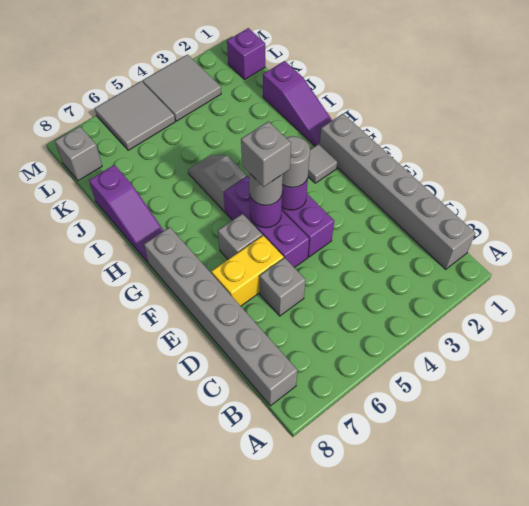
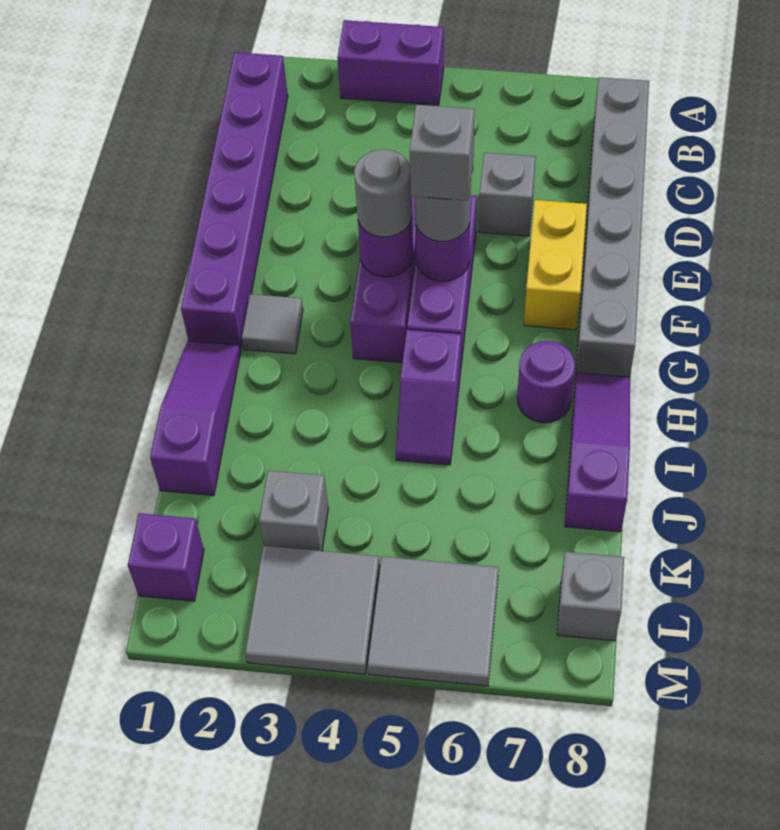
none -> purple brick A3:A4 level 1
grey brick B1:G1 level 1 -> purple brick B1:G1 level 1
yellow brick E6:E7 level 1 -> yellow brick E7:F7 level 1
grey brick F6 level 1 -> grey brick K3 level 1
grey slope H5:I5 level 1 top H -> purple slope H5:I5 level 1 top H
none -> purple round brick H7 level 1

